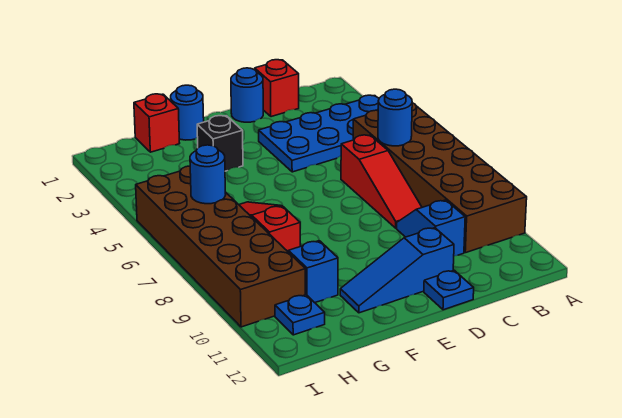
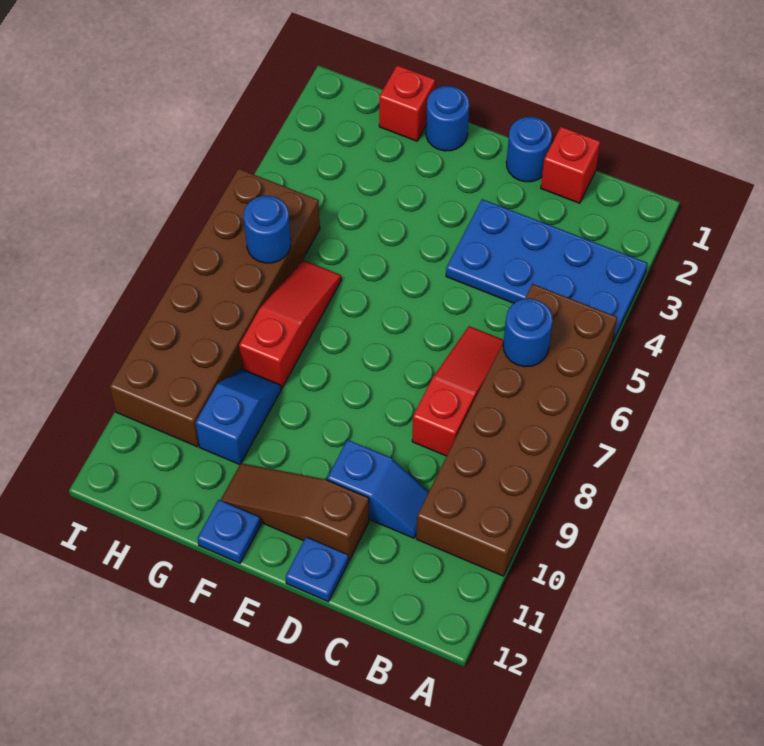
red slope C6:C8 level 1 top 6 -> red slope C6:C8 level 1 top 8
blue slope C9:C10 level 1 top 10 -> blue slope C10:D10 level 1 top D
blue slope D11:F11 level 1 top D -> brown slope D11:F11 level 1 top D
black brick F3 level 1 -> none
blue plate H11 level 1 -> blue plate F12 level 1

